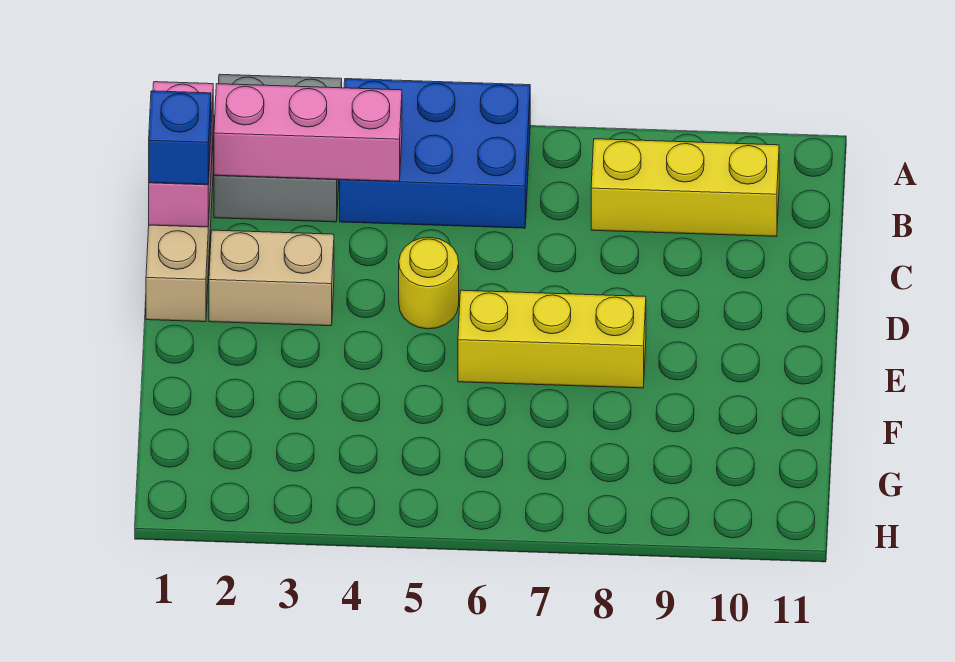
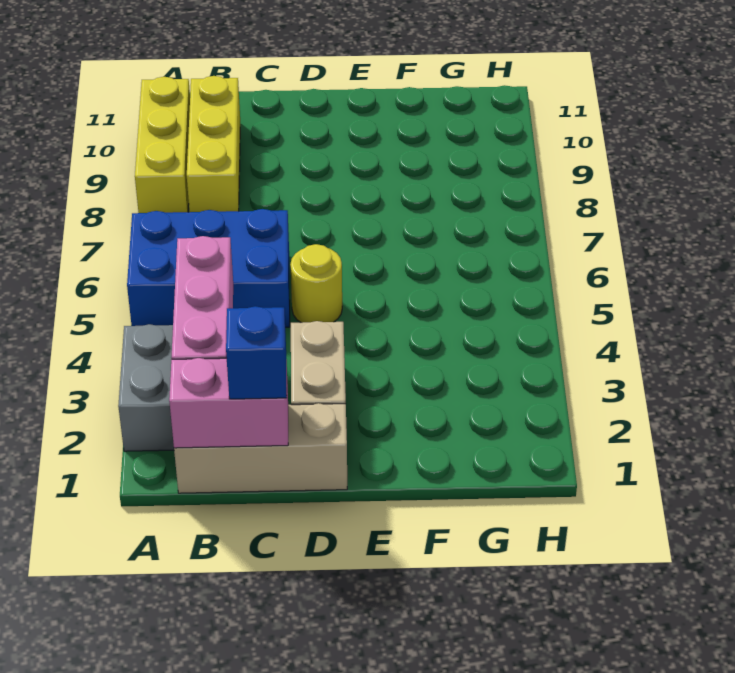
blue brick A4:B6 level 1 -> blue brick A5:C6 level 1
yellow brick E6:E8 level 1 -> yellow brick A8:A10 level 1

